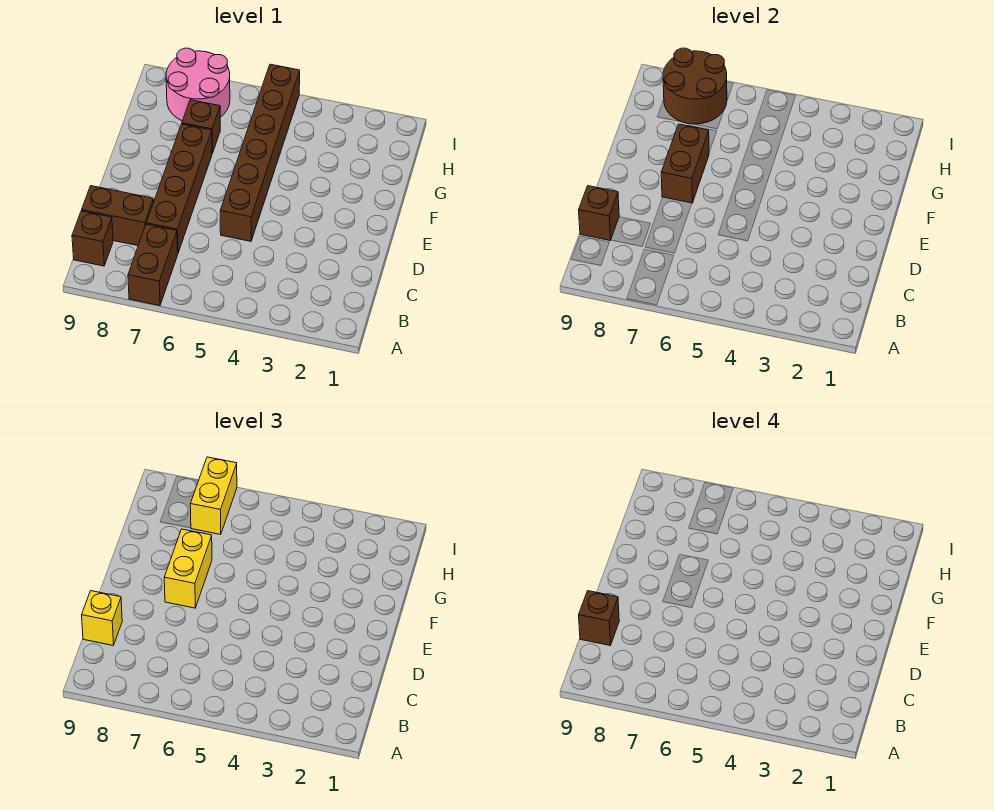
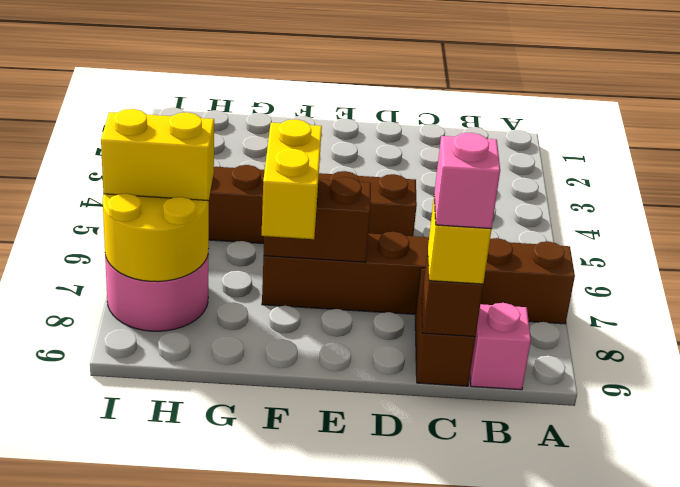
brown brick B9 level 1 -> pink brick B9 level 1
brown brick C9 level 4 -> pink brick C9 level 4
yellow brick E7:F7 level 3 -> yellow brick F7:F8 level 3
brown brick G7 level 1 -> none
brown round brick H7:I8 level 2 -> yellow round brick H7:I8 level 2

